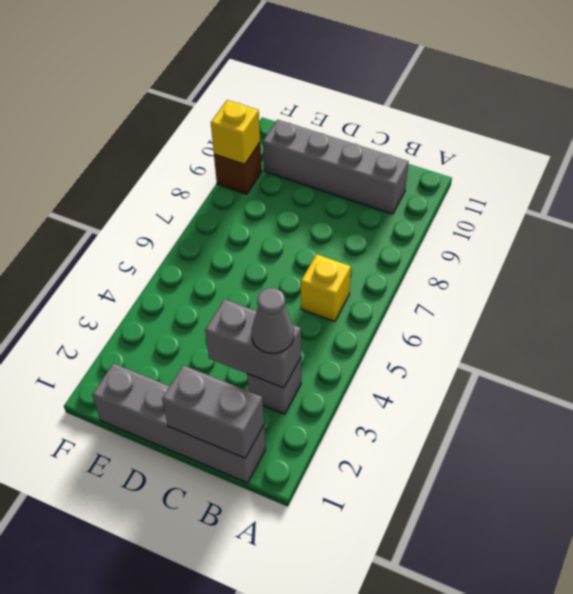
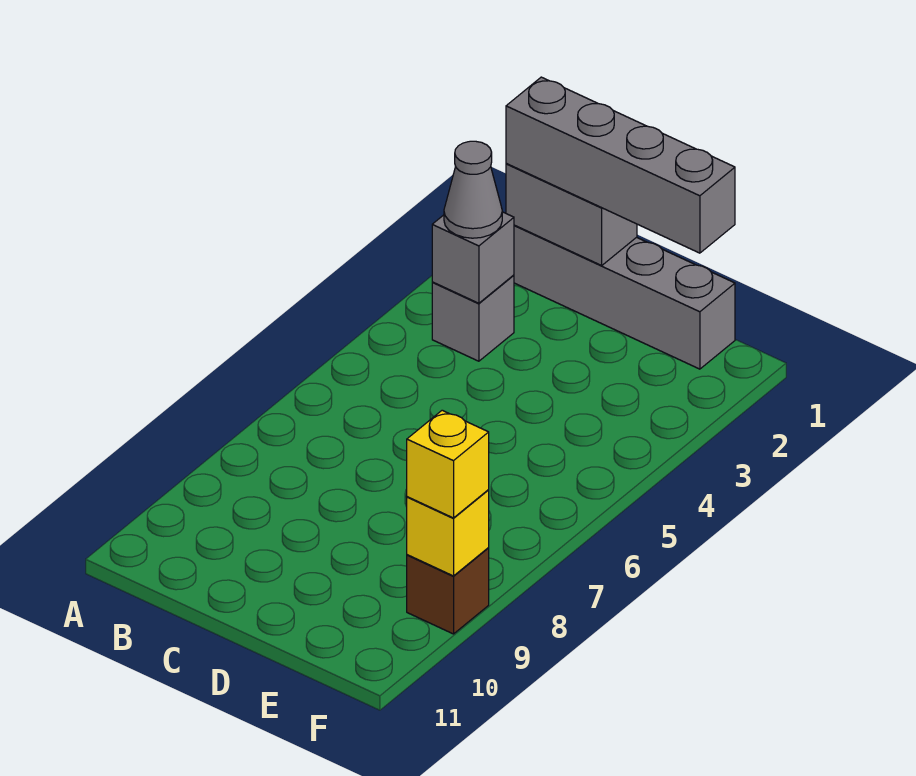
grey brick B3:C3 level 2 -> grey brick B3 level 2
yellow brick B6 level 1 -> yellow brick F9 level 3
grey brick B10:E10 level 1 -> grey brick B1:E1 level 3

